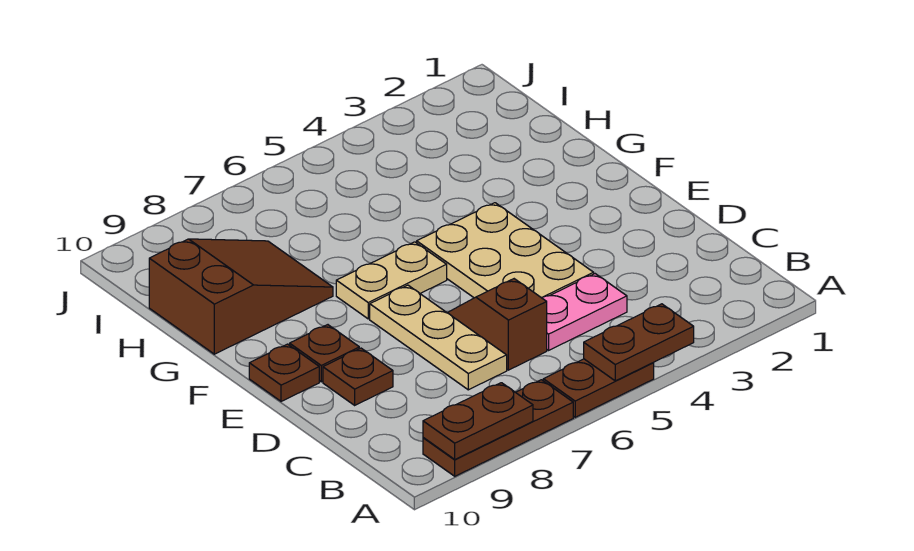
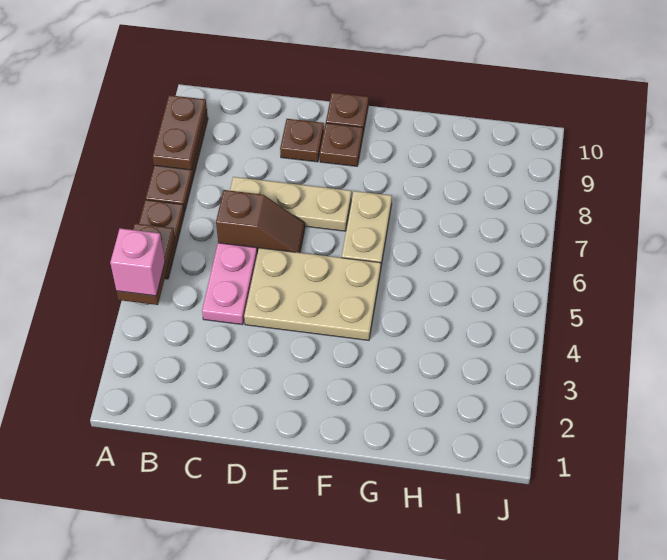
none -> pink brick A4 level 3
brown slope G8:H10 level 1 top 10 -> none

